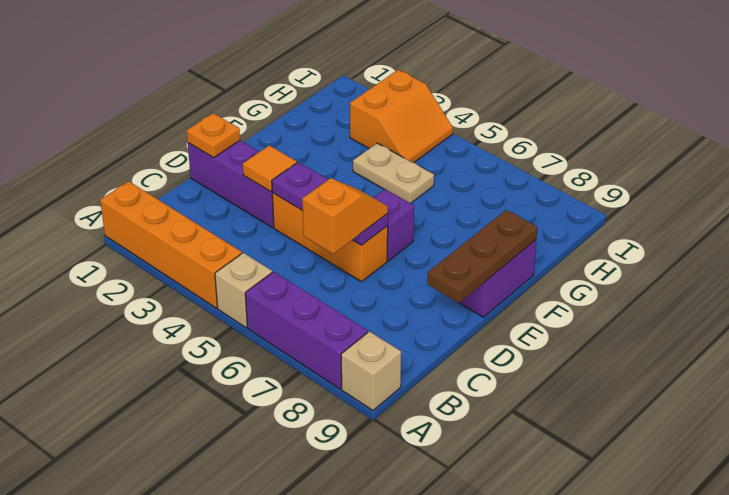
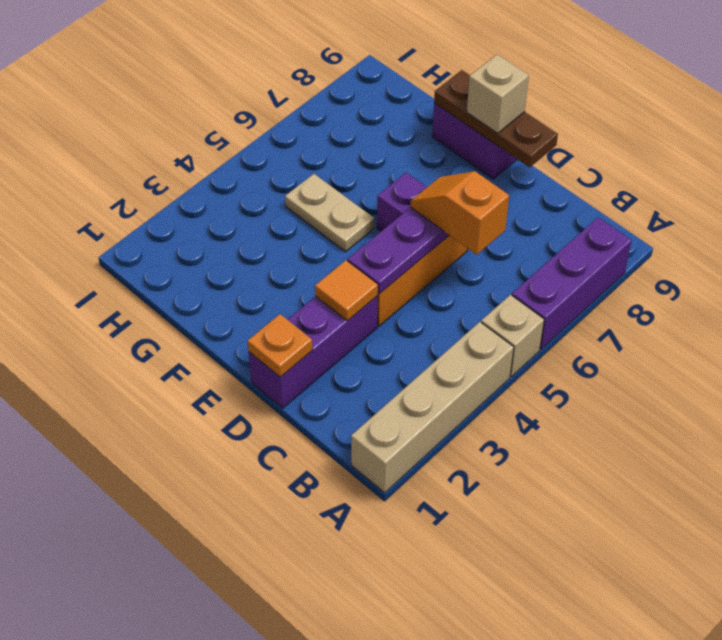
orange brick A1:A4 level 1 -> tan brick A1:A4 level 1
tan brick A9 level 1 -> tan brick E9 level 3
tan plate G4:G5 level 1 -> tan plate F5:G5 level 1
orange slope H3:I4 level 1 top 3 -> none

